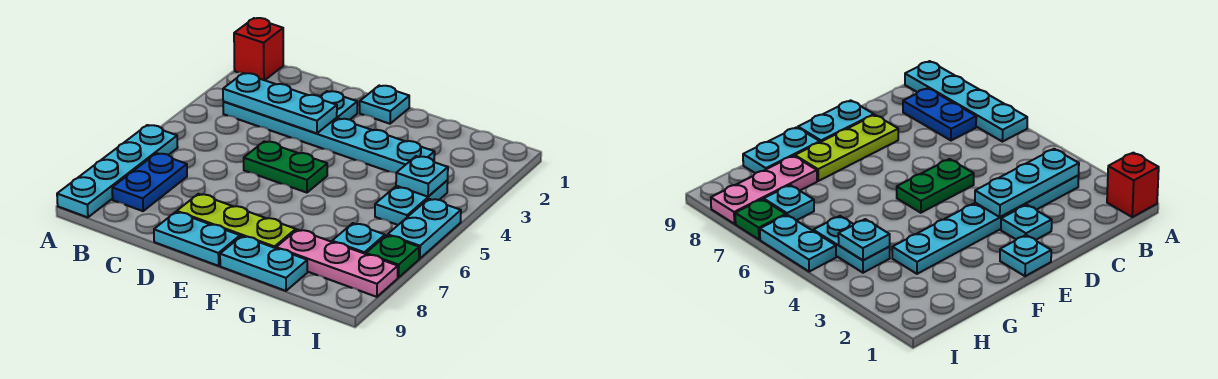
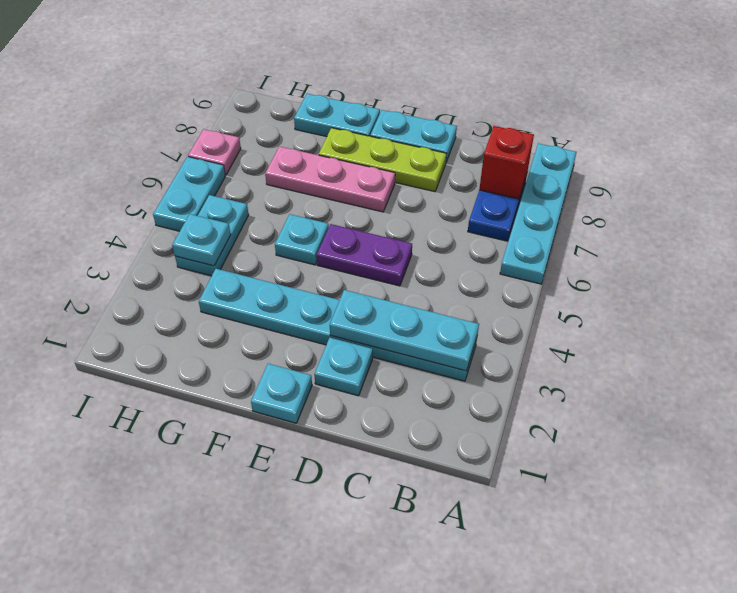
red brick A1 level 1 -> red brick B8 level 2
green plate D5:E5 level 1 -> purple plate D5:E5 level 1
pink plate G8:I8 level 1 -> pink plate E7:G7 level 1
cyan plate H7 level 1 -> cyan plate F5 level 1
green plate I7 level 1 -> pink plate I7 level 1

